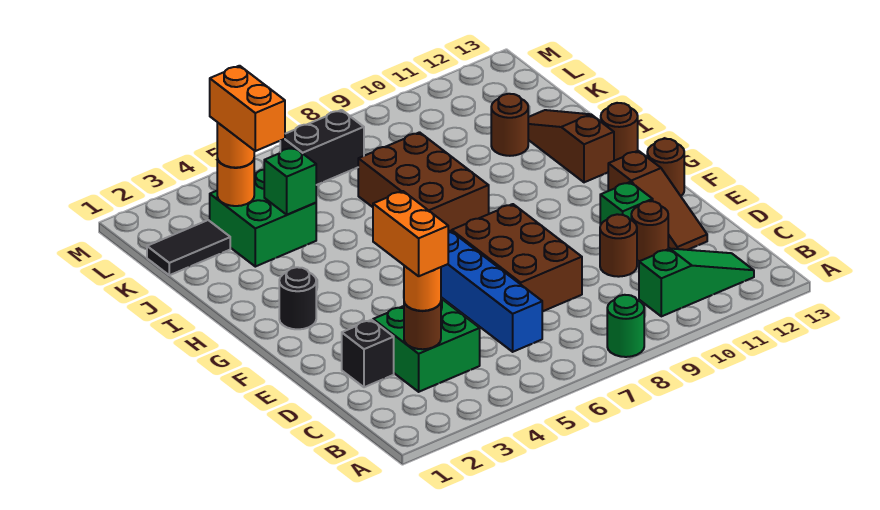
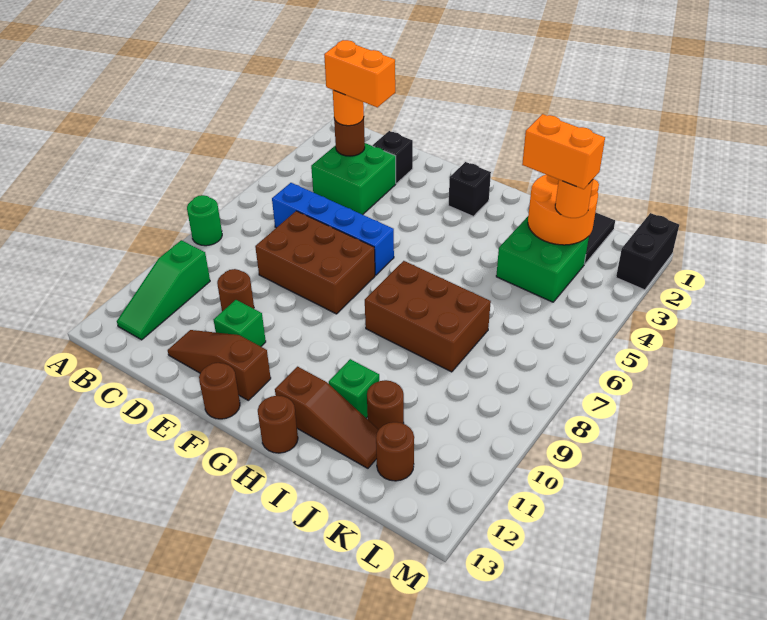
brown round brick D11 level 1 -> brown round brick K12 level 1
black round brick G2 level 1 -> black brick G2 level 1
green brick J4 level 2 -> green brick I11 level 1
orange round brick K3 level 2 -> orange round brick J2:K3 level 2
black brick L6:L7 level 1 -> black brick M1:M2 level 1

